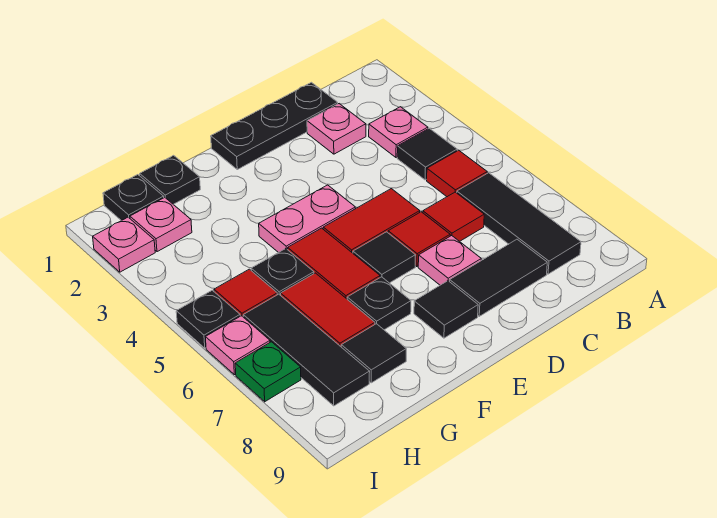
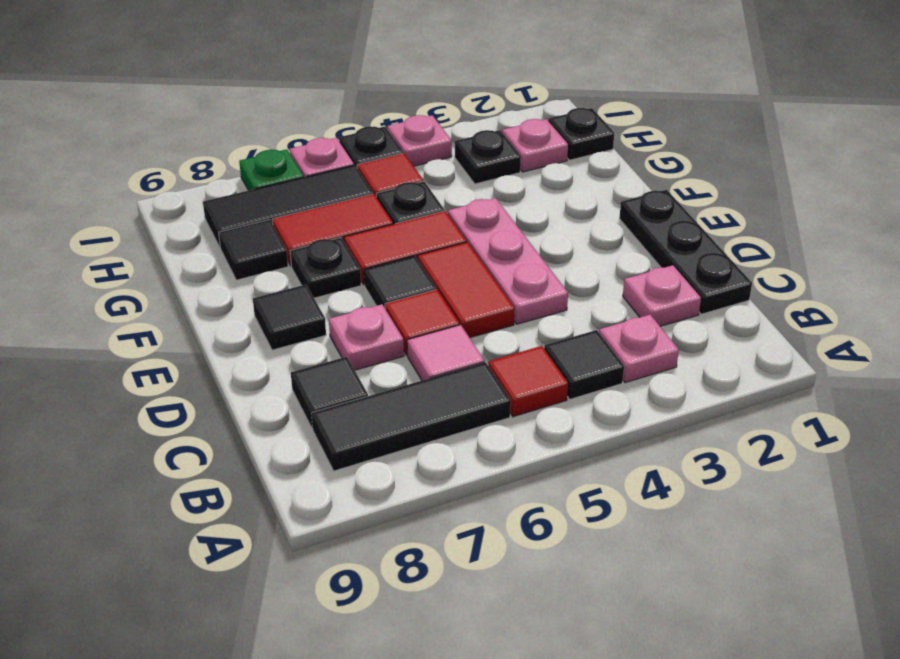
red tile C6 level 1 -> pink tile C6 level 1
black tile C8:D8 level 1 -> black tile C8 level 1
pink plate E4:F4 level 1 -> pink plate D4:F4 level 1
black plate G1 level 1 -> black plate H3 level 1
pink plate I2 level 1 -> pink plate I4 level 1

